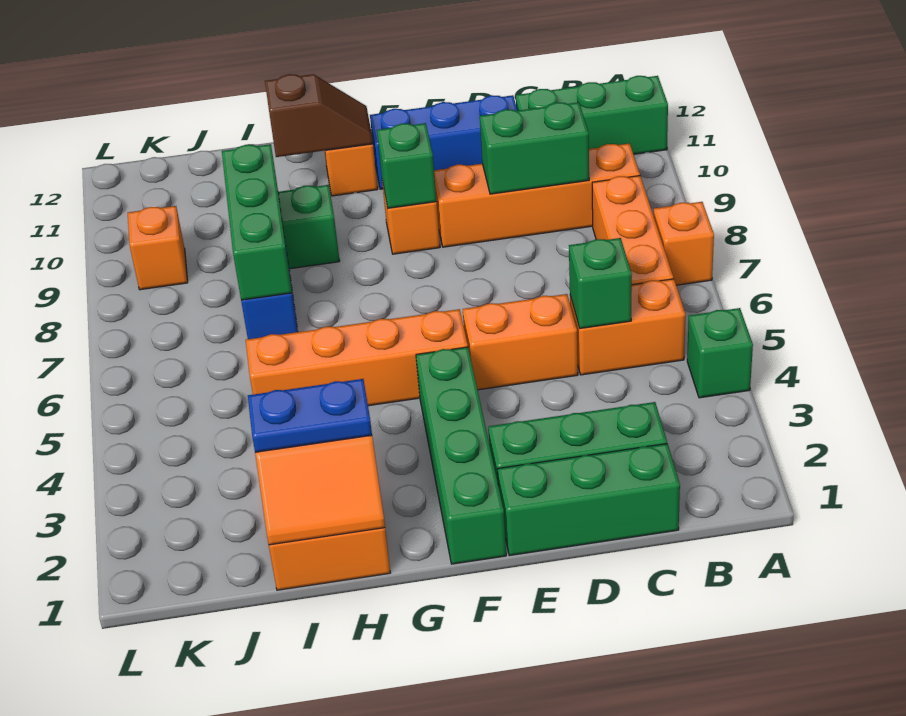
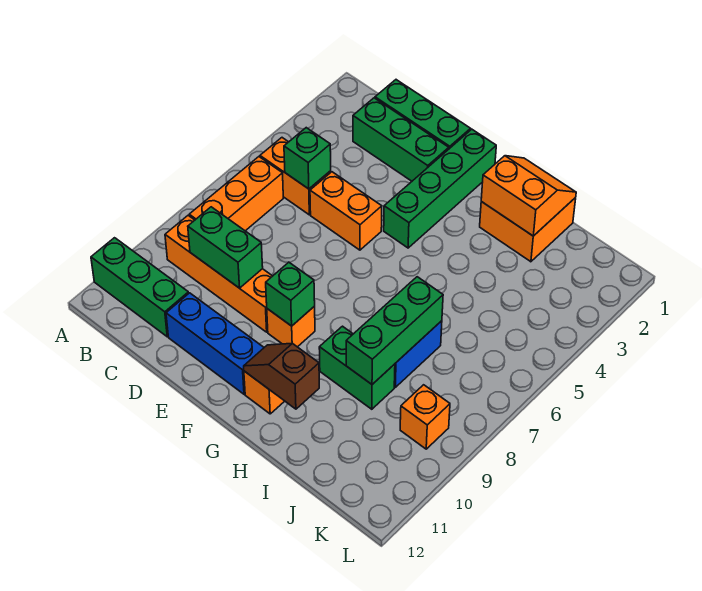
green brick A4 level 1 -> none
orange brick A7 level 1 -> none
orange brick F5:I5 level 1 -> none
blue plate H2:I2 level 3 -> none

